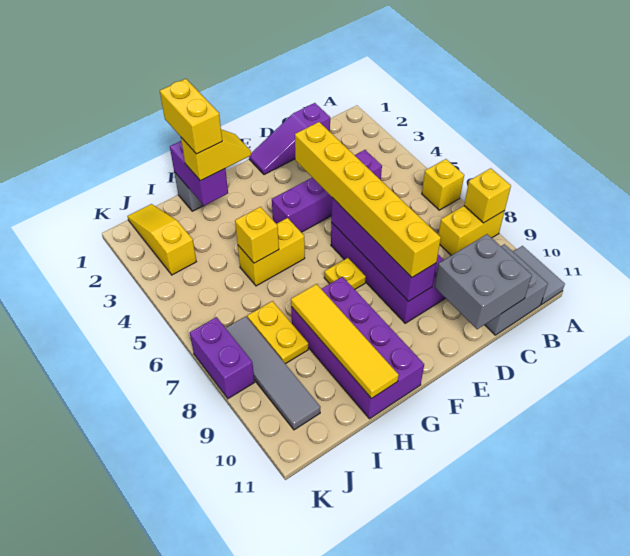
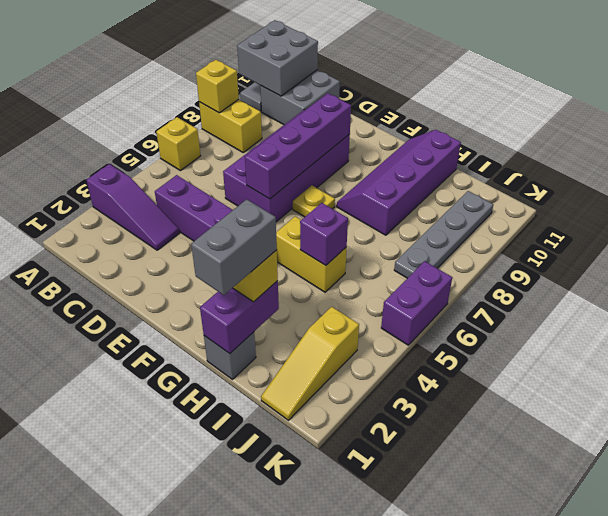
purple slope C1:E1 level 1 top C -> purple slope A3:C3 level 1 top A
grey brick C10:D11 level 2 -> grey brick A10:B11 level 2
yellow brick E4:E9 level 3 -> none
purple brick G8:H11 level 1 -> purple slope G8:H11 level 1 top H
yellow brick H1:H2 level 4 -> grey brick H1:H2 level 4
yellow brick H5 level 2 -> purple brick H5 level 2
yellow tile H8:H11 level 2 -> none
yellow plate I7:I8 level 1 -> none
grey tile J7:J10 level 1 -> grey plate J7:J10 level 1
purple brick K7:K8 level 1 -> purple brick K5:K6 level 1

